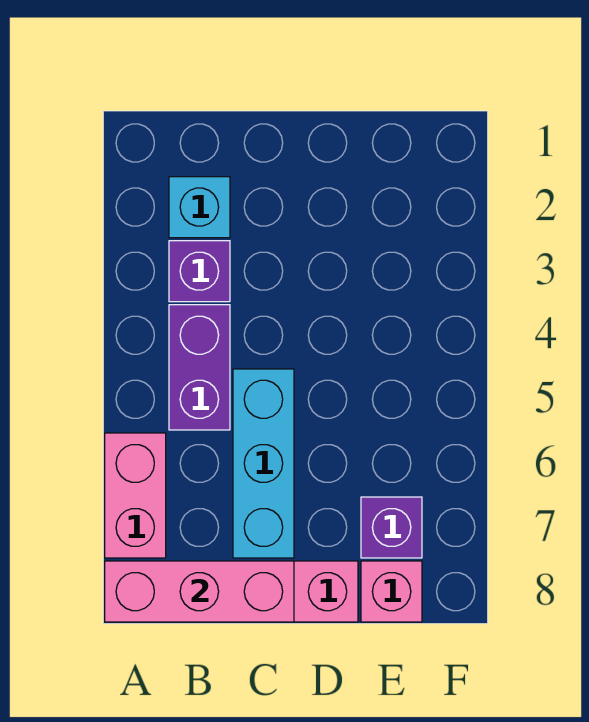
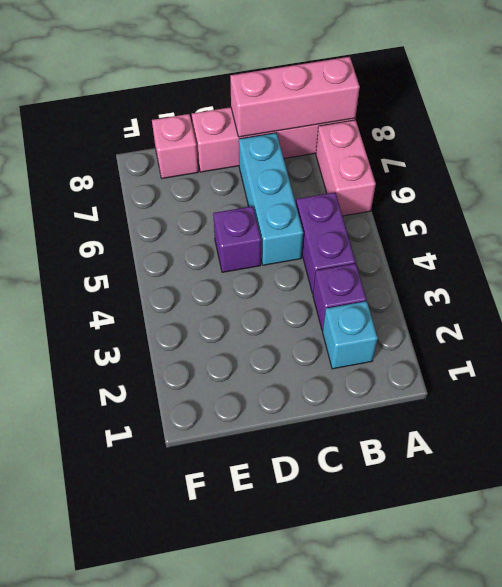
purple brick E7 level 1 -> purple brick D5 level 1

